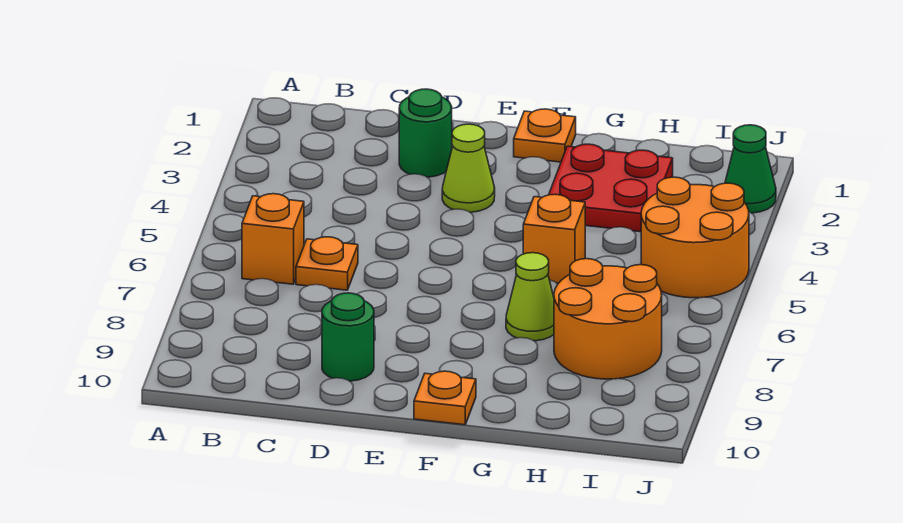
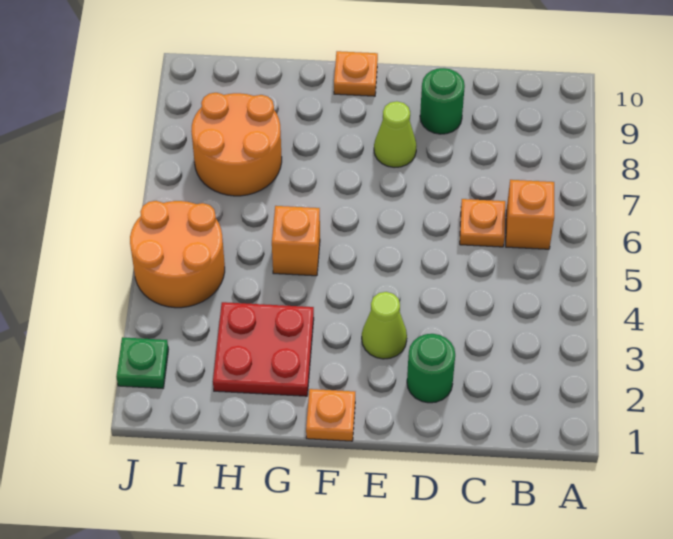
lime cone G7 level 1 -> lime cone E8 level 1
green cone J2 level 1 -> green plate J2 level 1

